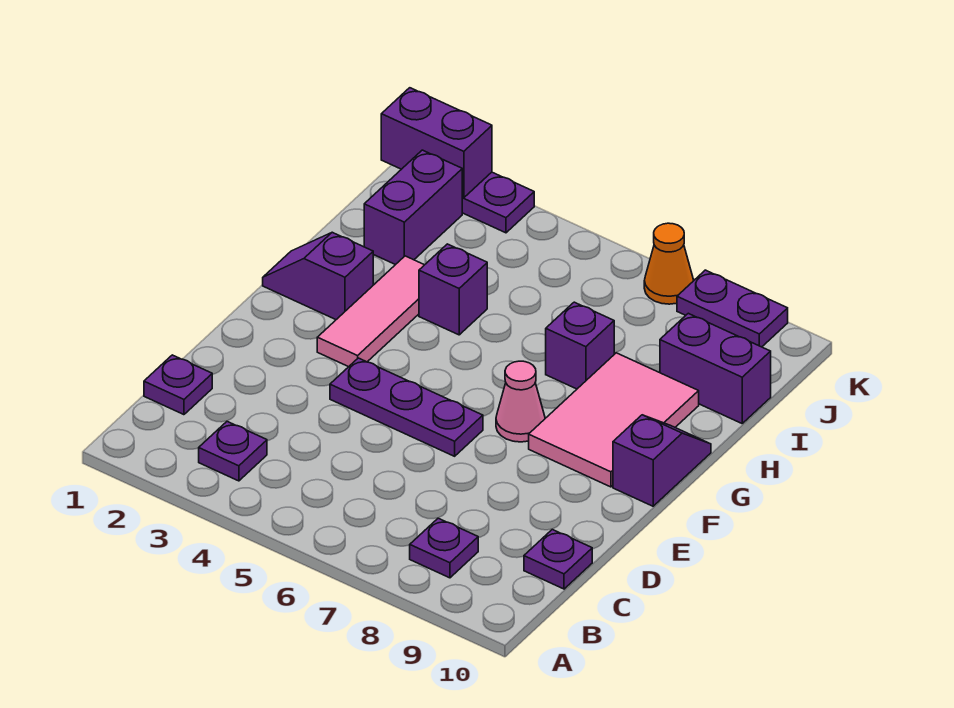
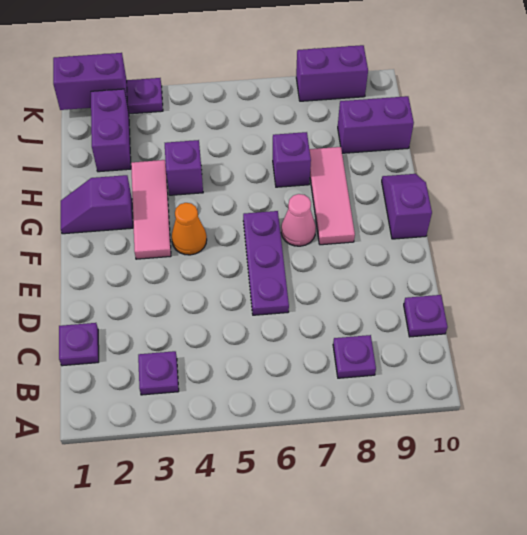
purple plate E4:E6 level 1 -> purple plate D6:F6 level 1
pink tile F8:H9 level 1 -> pink tile F8:H8 level 1
orange cone K7 level 1 -> orange cone F4 level 1
purple plate K8:K9 level 1 -> purple brick K8:K9 level 1

